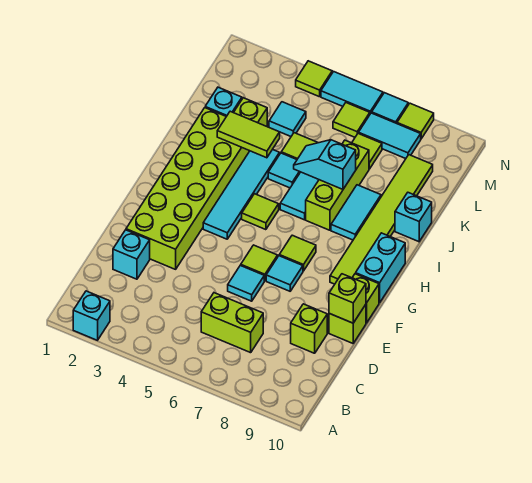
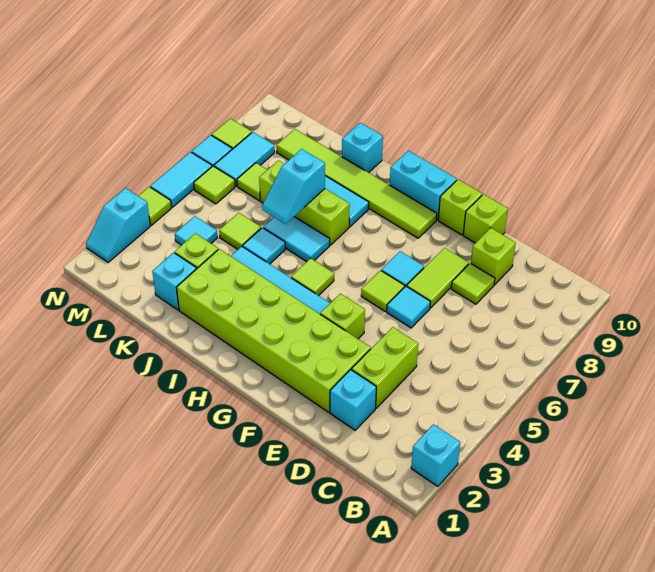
lime brick C6:C7 level 1 -> lime brick D3:D4 level 1
lime brick E10 level 2 -> lime brick F4 level 1
lime tile G7 level 1 -> lime tile D8 level 1
lime tile J3:J4 level 2 -> lime tile E7:E8 level 1
none -> cyan slope N2:N3 level 1 top 3

